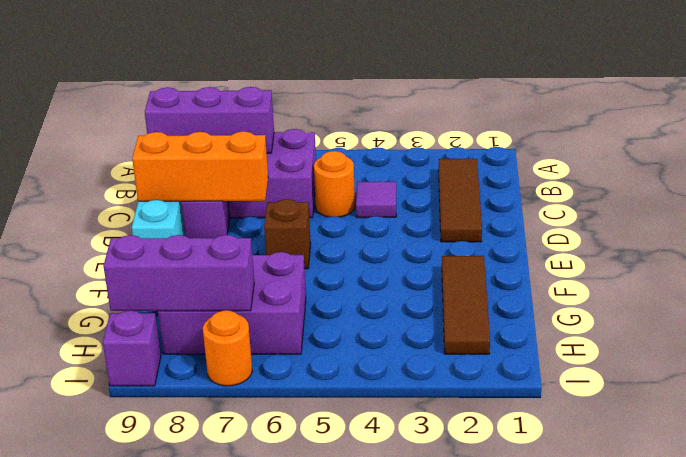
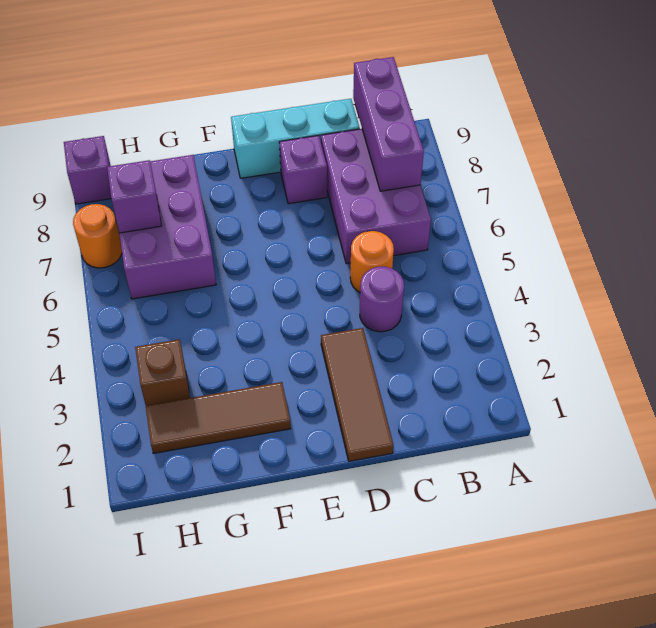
brown tile B2:D2 level 1 -> brown tile D1:D3 level 1
purple tile C4 level 1 -> purple round brick C4 level 1
orange brick D7:D9 level 2 -> none
brown brick E6 level 1 -> brown brick H3 level 1
purple brick H7:H9 level 2 -> purple brick H7 level 2

